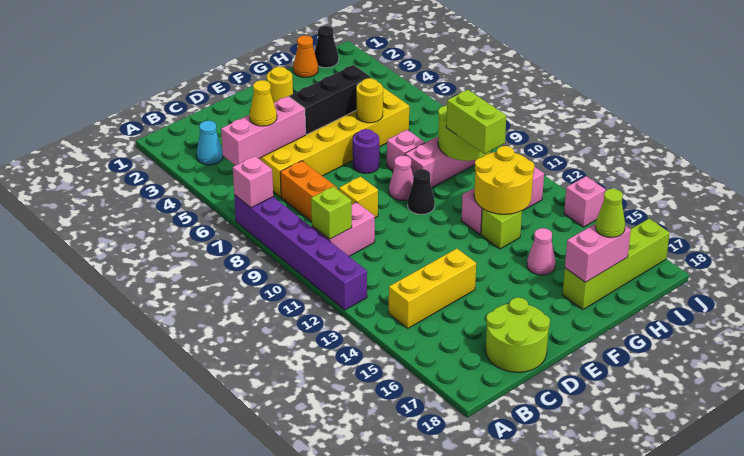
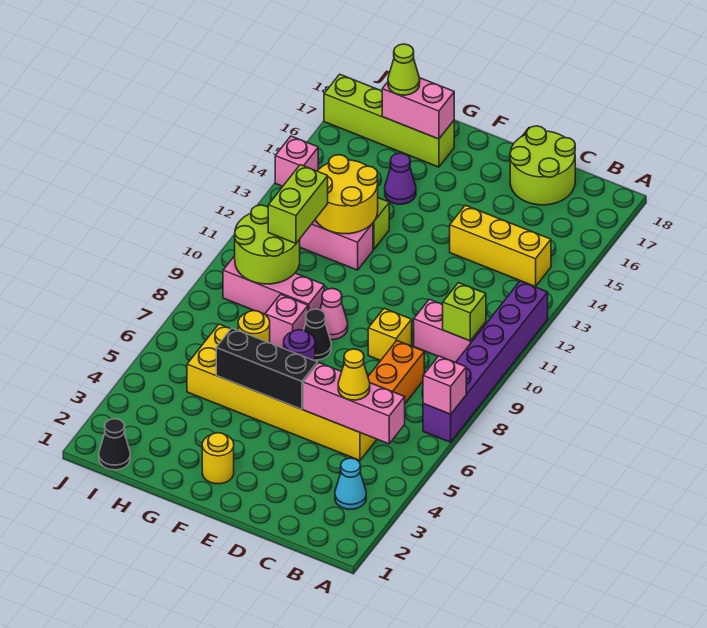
black cone F10 level 1 -> black cone F8 level 1
pink cone G15 level 1 -> purple cone G15 level 1
orange cone H1 level 1 -> none

